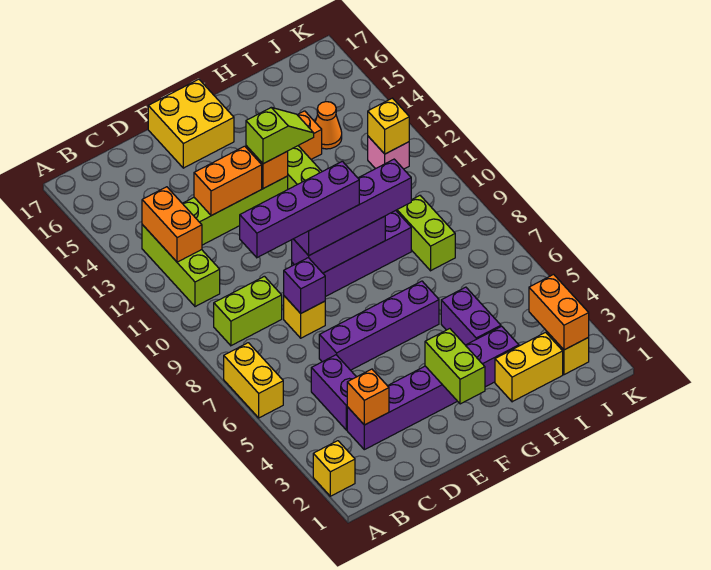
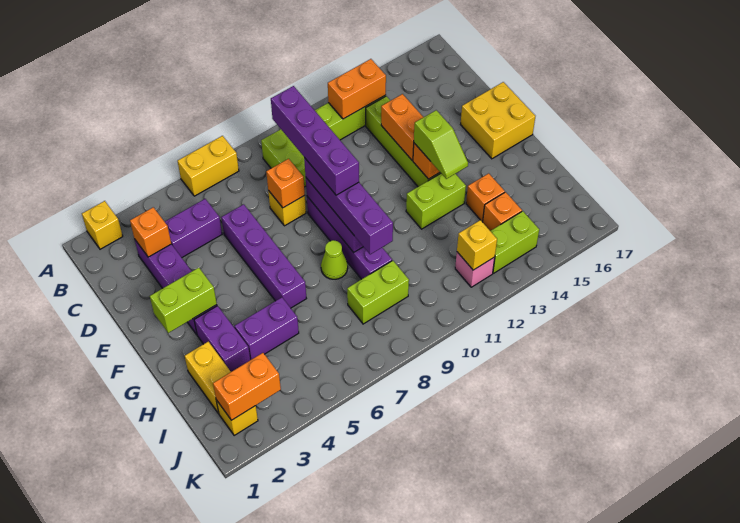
purple brick D8 level 2 -> orange brick D8 level 2
none -> lime cone G8 level 1
orange cone I14 level 1 -> orange brick I14 level 1
none -> lime brick J13:J14 level 1

